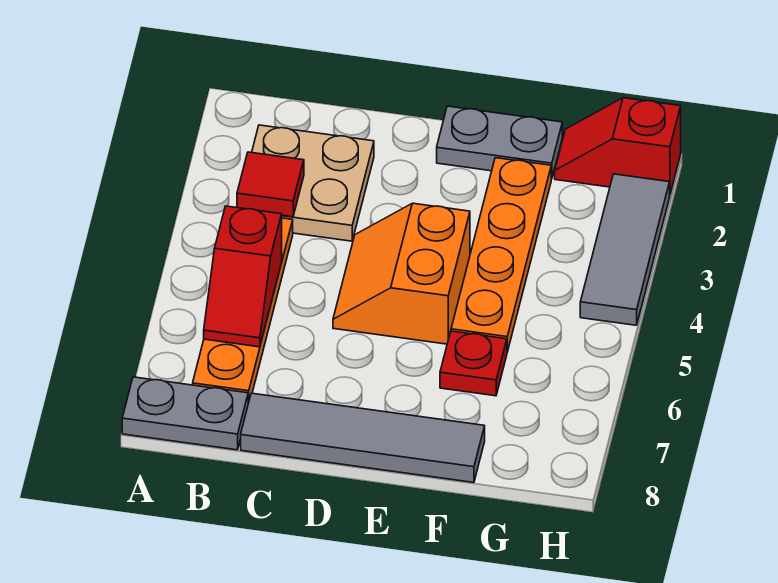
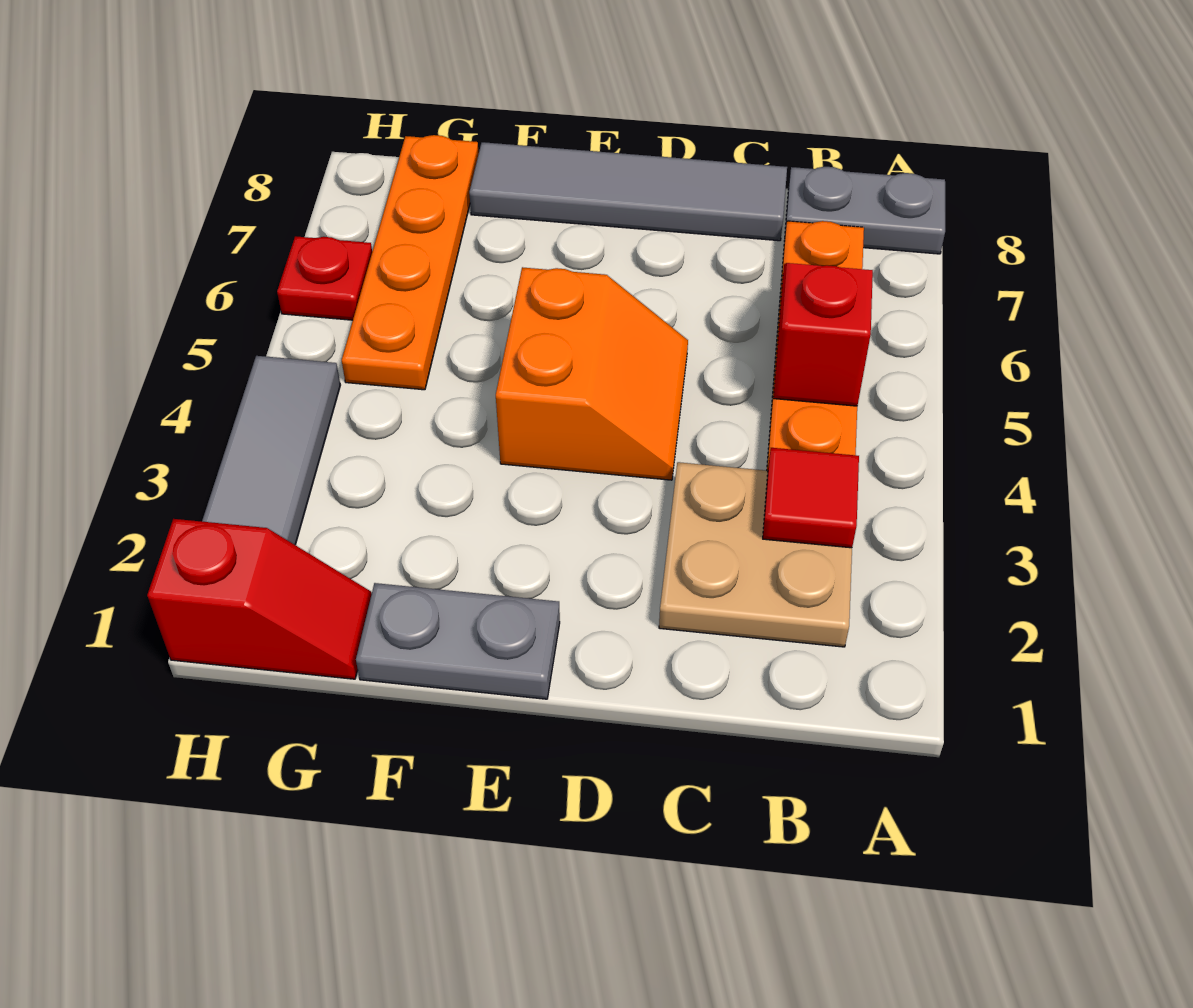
orange plate F2:F5 level 1 -> orange plate G5:G8 level 1
red plate F6 level 1 -> red plate H6 level 1

